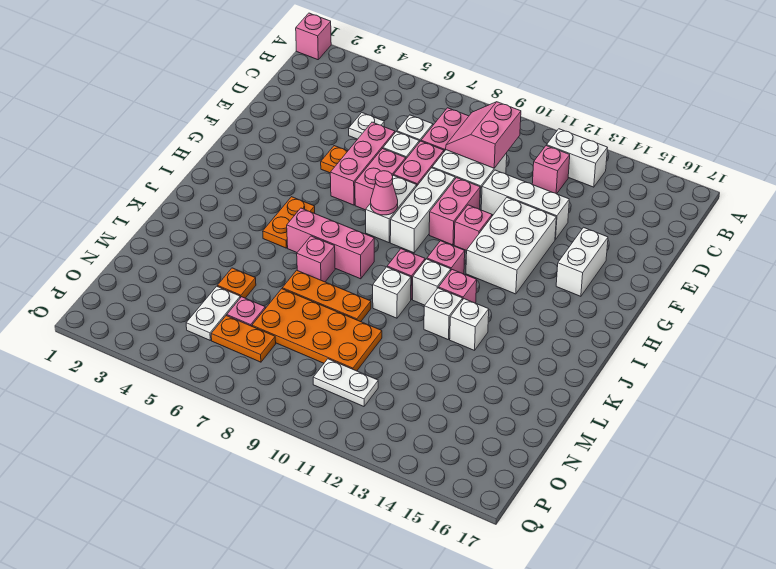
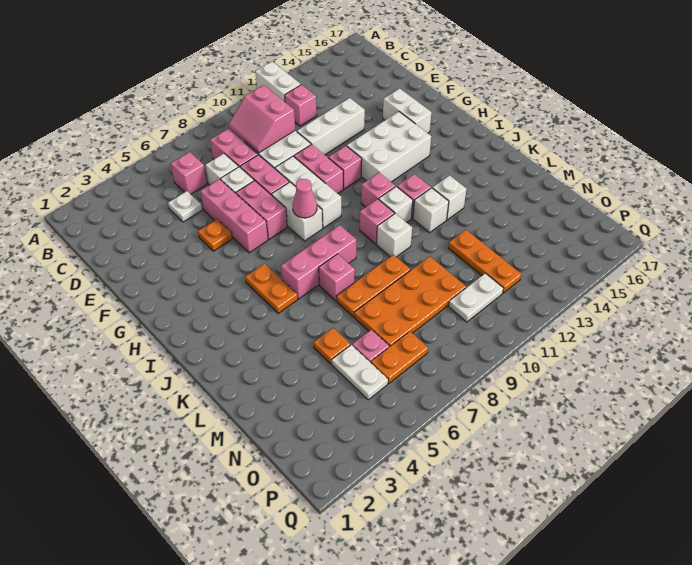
pink brick A1 level 1 -> pink brick C6 level 1
white brick B12:B13 level 1 -> white brick A12:B12 level 1
white brick F12:H13 level 1 -> white brick G12:H14 level 1
none -> orange plate M12:O12 level 1

